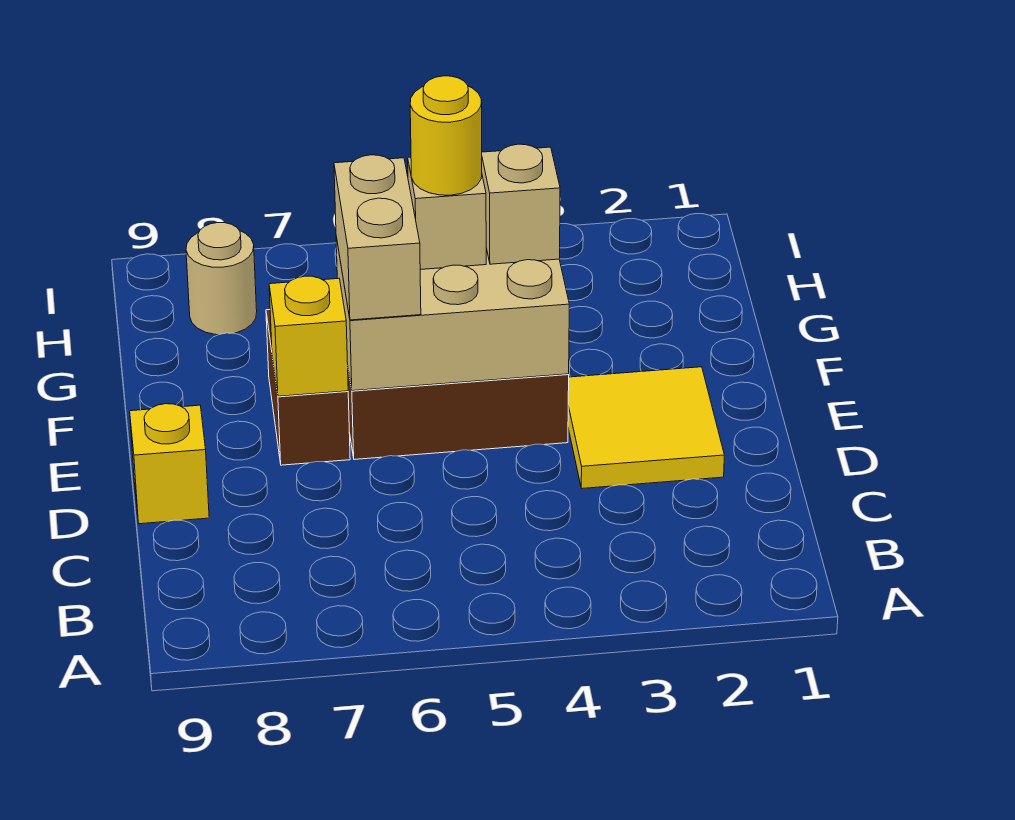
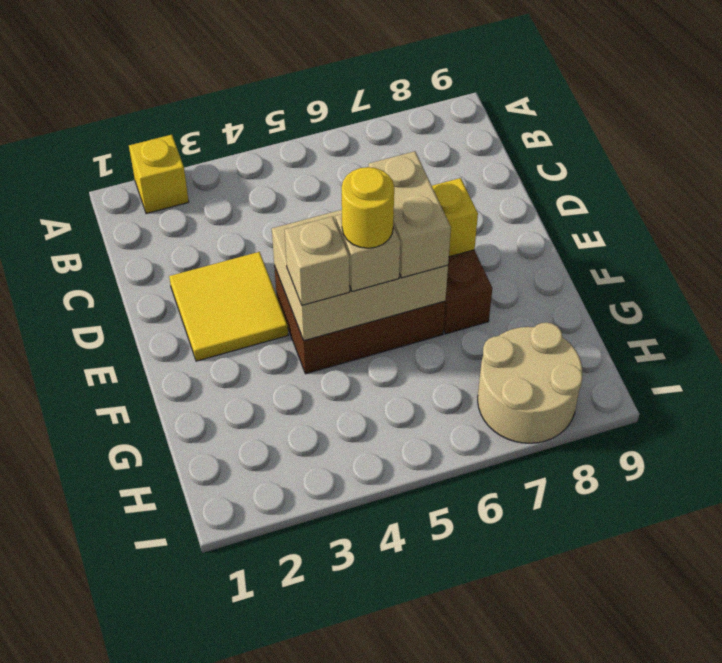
yellow brick D9 level 1 -> yellow brick A2 level 1
tan round brick H8 level 1 -> tan round brick H7:I8 level 1

